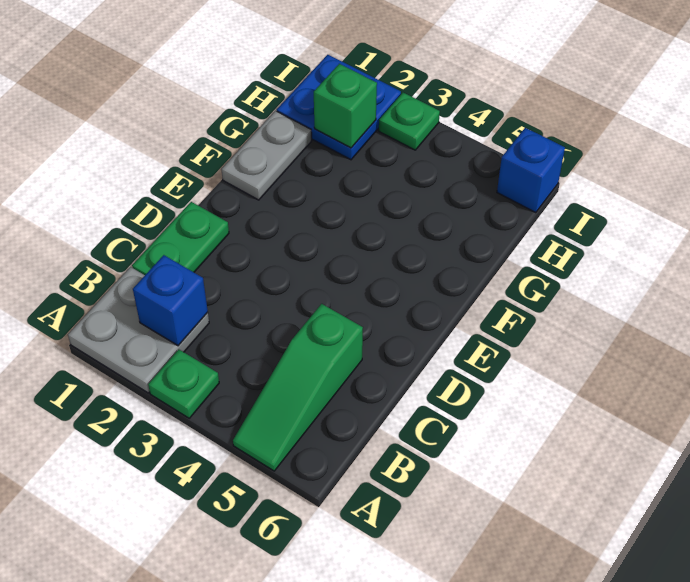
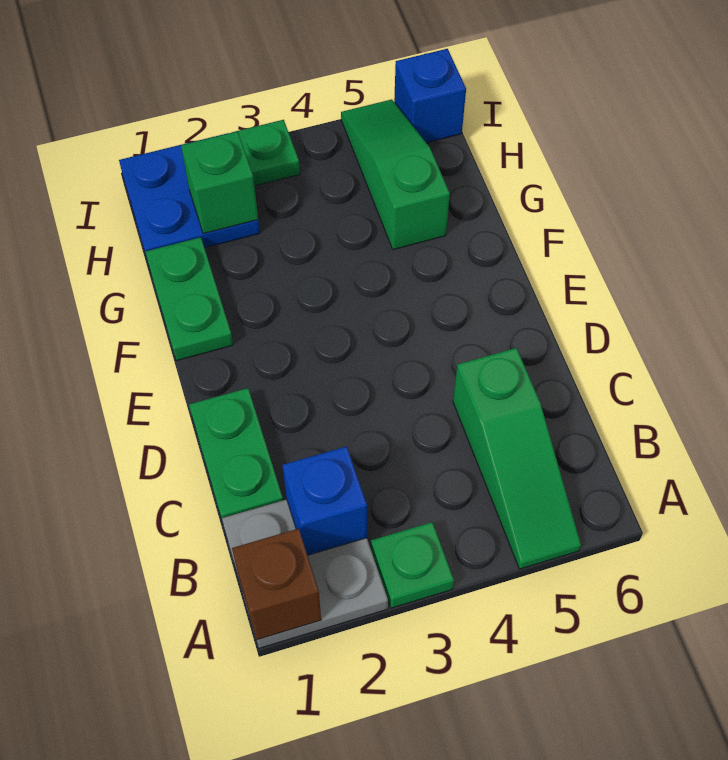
none -> brown brick A1 level 2
grey plate F1:G1 level 1 -> green plate F1:G1 level 1
none -> green slope G5:I5 level 1 top G

